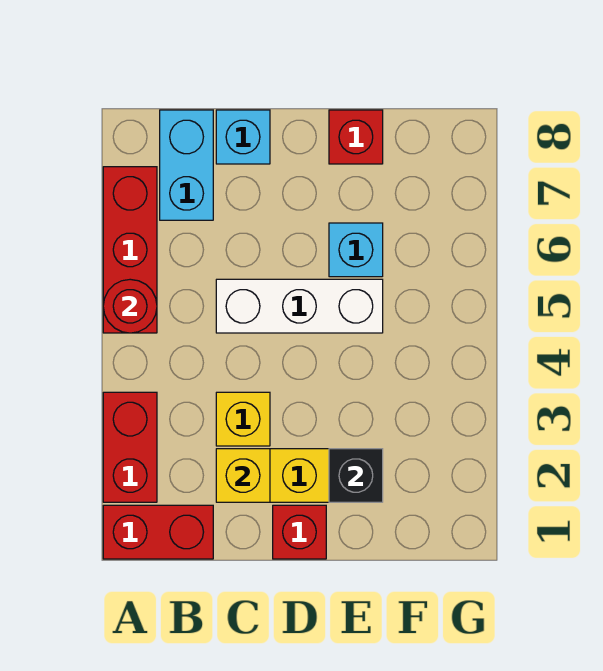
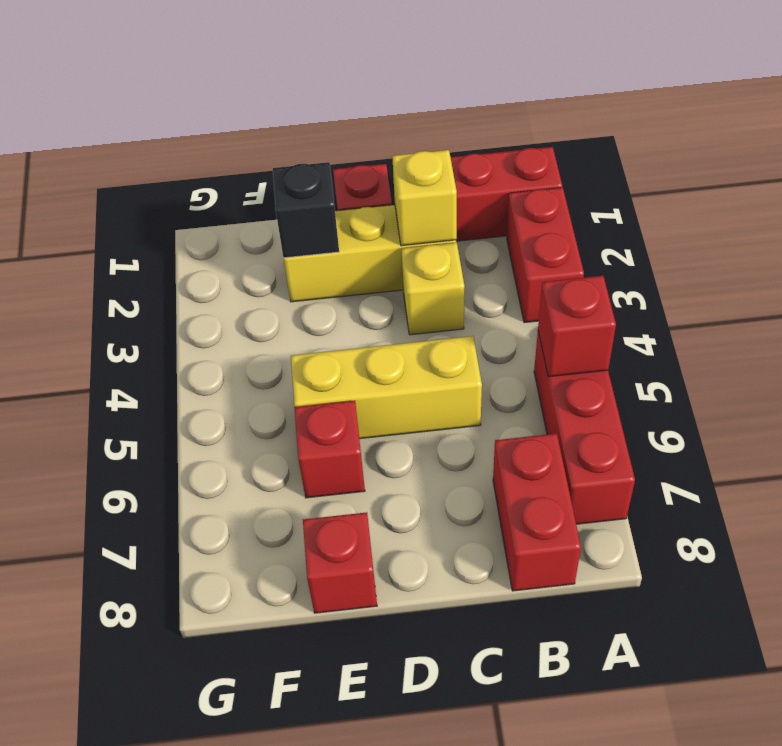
red round brick A5 level 2 -> red brick A5 level 2
cyan brick B7:B8 level 1 -> red brick B7:B8 level 1
white brick C5:E5 level 1 -> yellow brick C5:E5 level 1
cyan brick C8 level 1 -> none
cyan brick E6 level 1 -> red brick E6 level 1

